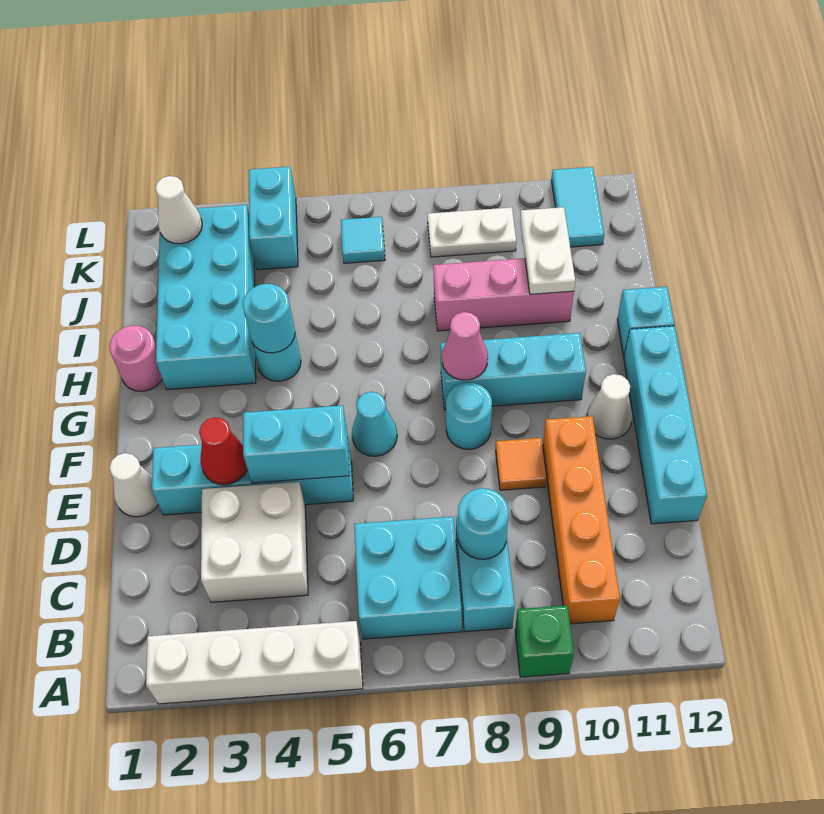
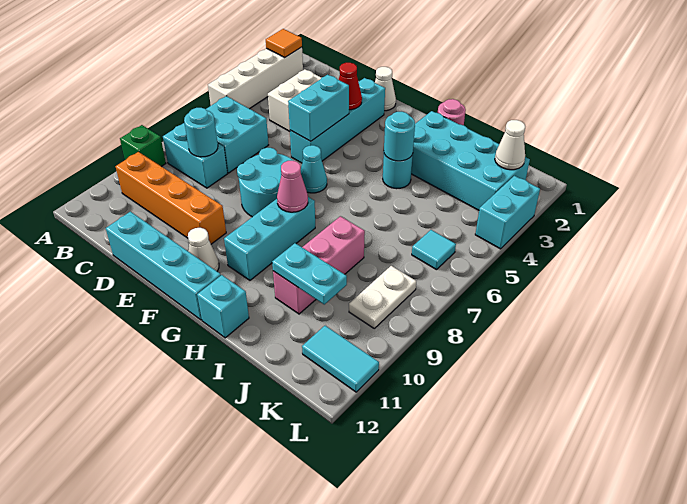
orange tile E9 level 1 -> orange tile A2 level 2
cyan round brick F8 level 1 -> cyan round brick E7:F8 level 1
white plate I10:J10 level 2 -> cyan plate I10:J10 level 2
cyan brick K4:L4 level 1 -> cyan brick L3:L4 level 1

